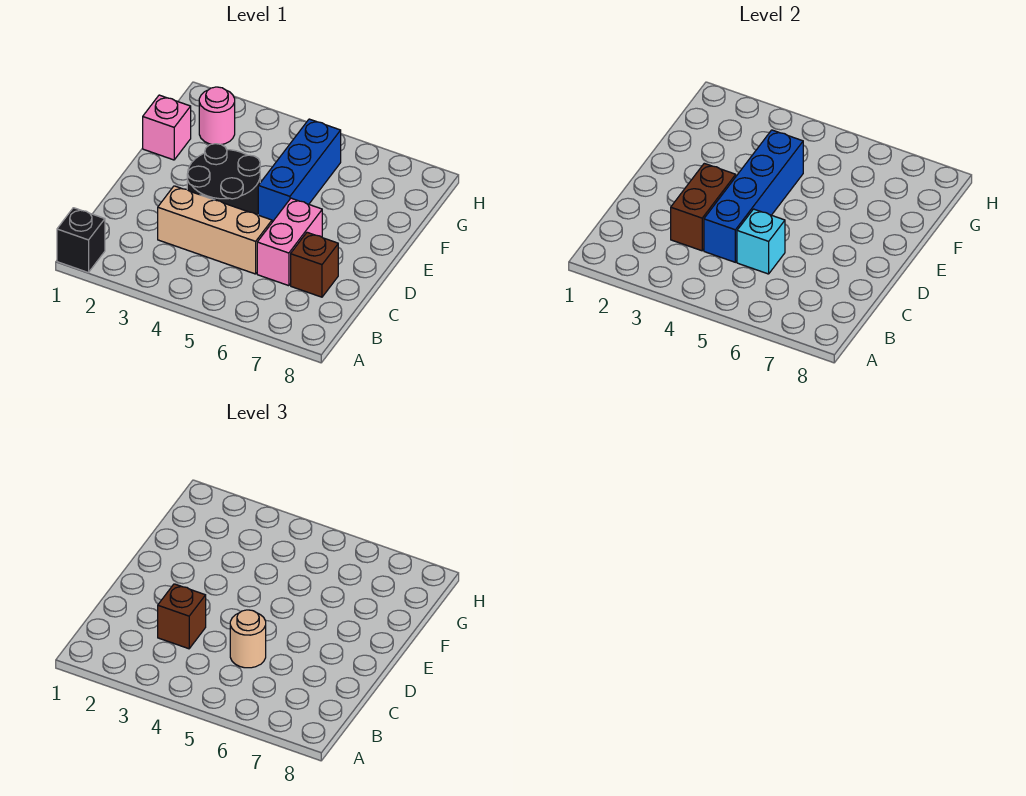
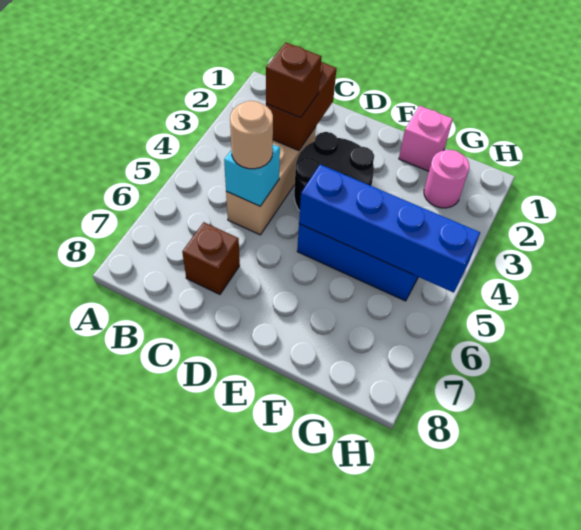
black brick A1 level 1 -> none
brown brick C3:D3 level 2 -> brown brick C2:C3 level 2
blue brick C4:F4 level 2 -> blue brick E5:H5 level 2
pink brick C6:D6 level 1 -> none

